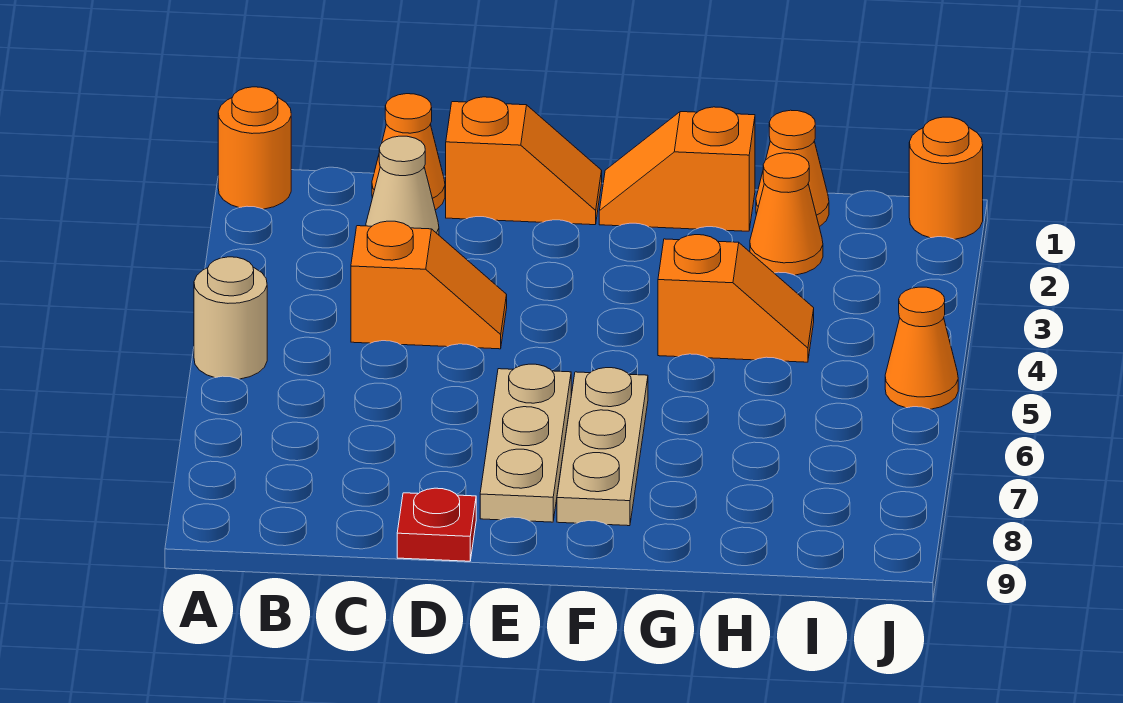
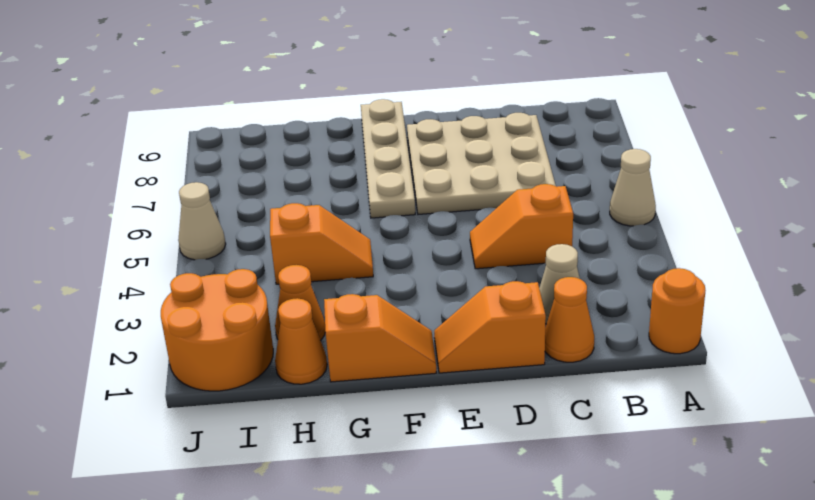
tan round brick A5 level 1 -> tan cone A5 level 1
red plate D9 level 1 -> none
tan plate E6:E8 level 1 -> tan plate C6:E8 level 1
tan plate F6:F8 level 1 -> tan plate F6:F9 level 1
orange slope G4:H4 level 1 top G -> orange slope G4:H4 level 1 top H
orange round brick J1 level 1 -> orange round brick I1:J2 level 1
orange cone J5 level 1 -> tan cone J5 level 1

